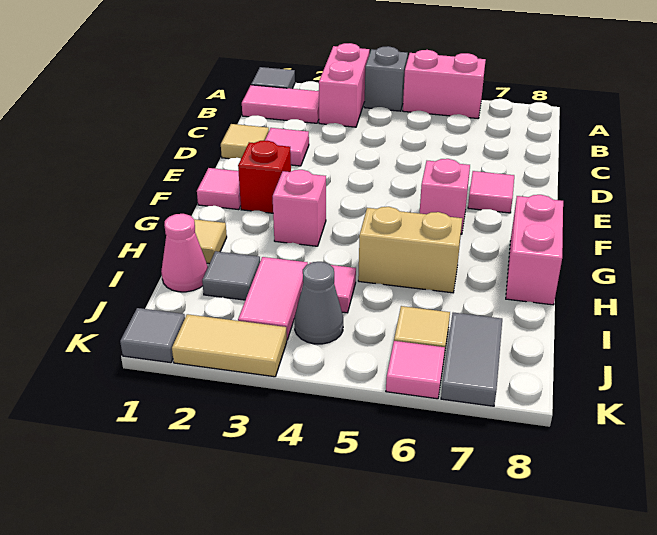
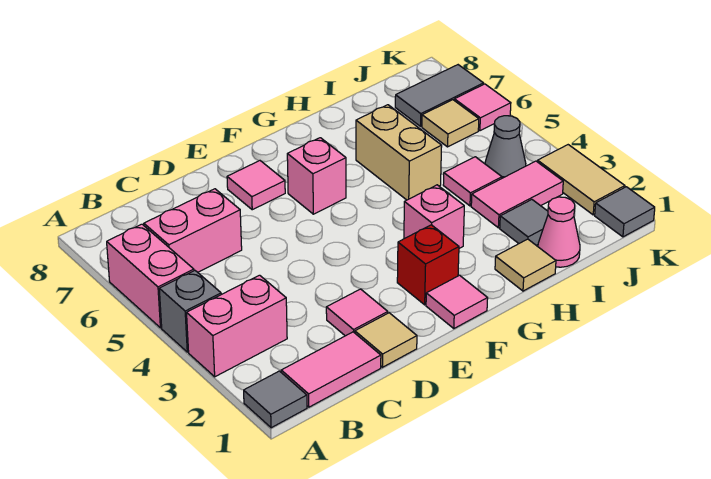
pink tile B1:B2 level 1 -> pink tile B1:C1 level 1
pink brick G8:H8 level 1 -> pink brick B6:C6 level 1

